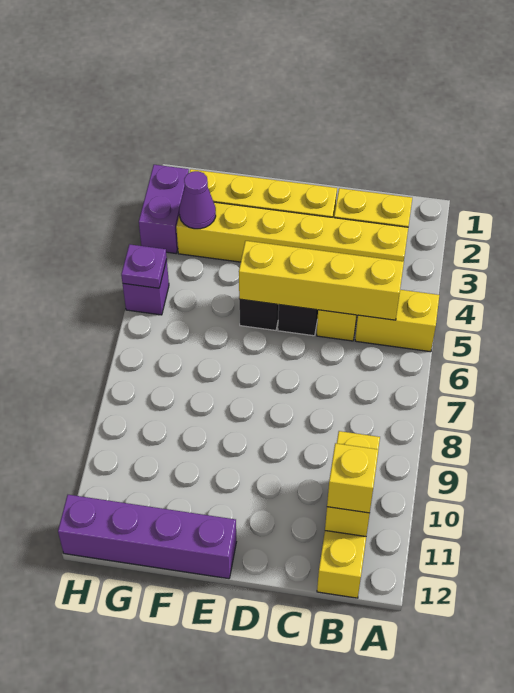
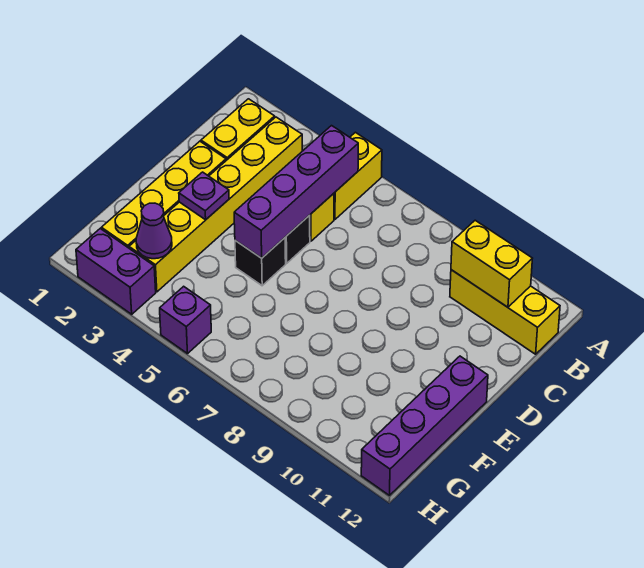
yellow brick B5:E5 level 2 -> purple brick B5:E5 level 2
yellow brick B11 level 3 -> none
purple plate H5 level 2 -> purple plate E3 level 2

